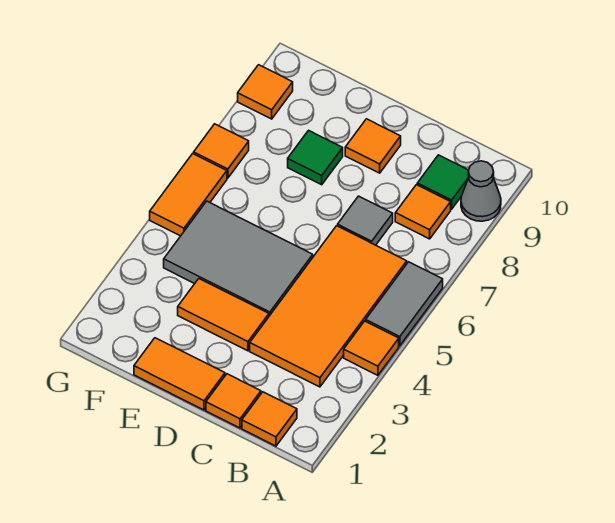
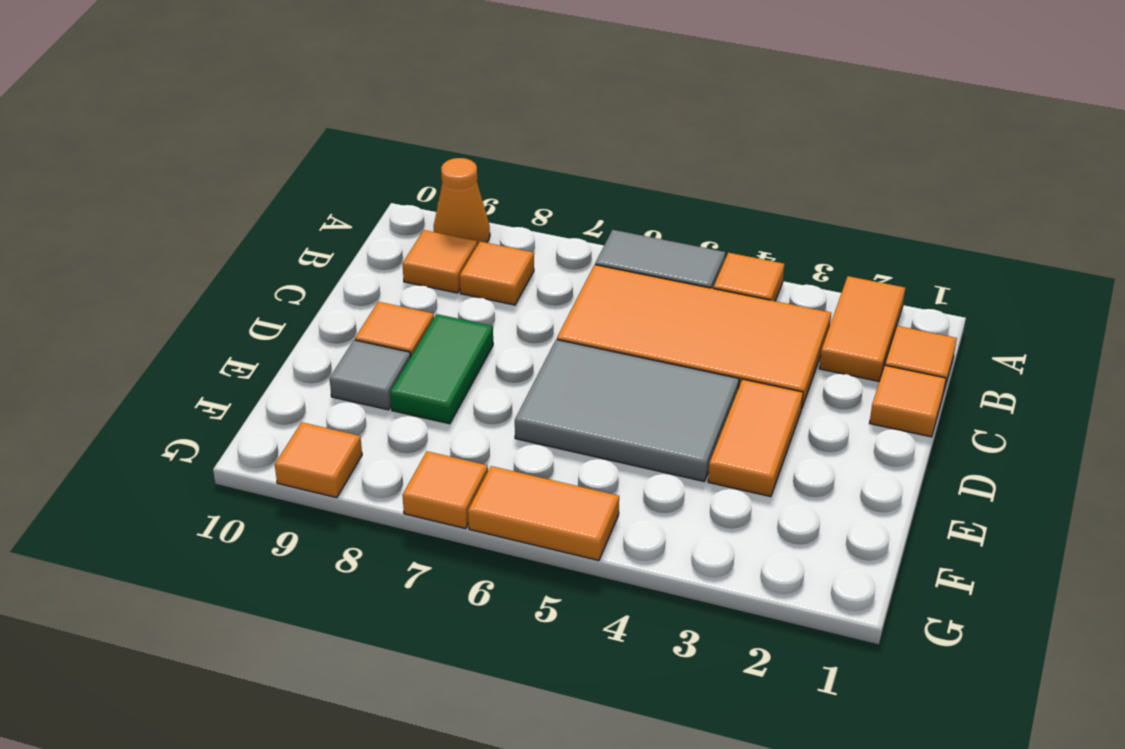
grey cone A9 level 1 -> orange cone A9 level 1
green tile B9 level 1 -> orange tile B9 level 1
grey tile C7 level 1 -> grey tile E9 level 1
orange tile D1:E1 level 1 -> orange tile A2:B2 level 1
grey tile D4:F5 level 1 -> grey tile D4:E6 level 1
green tile E8 level 1 -> green tile D8:E8 level 1

